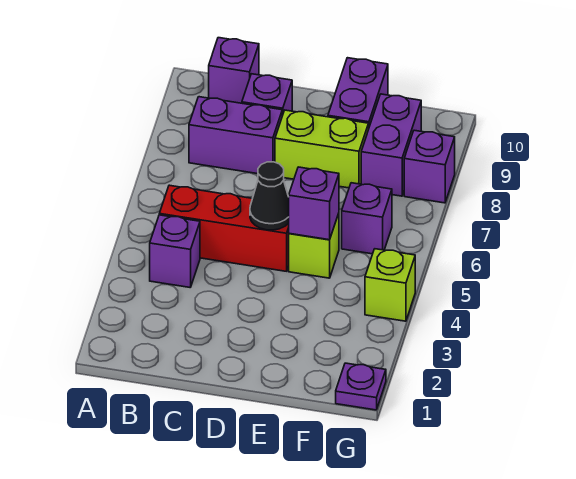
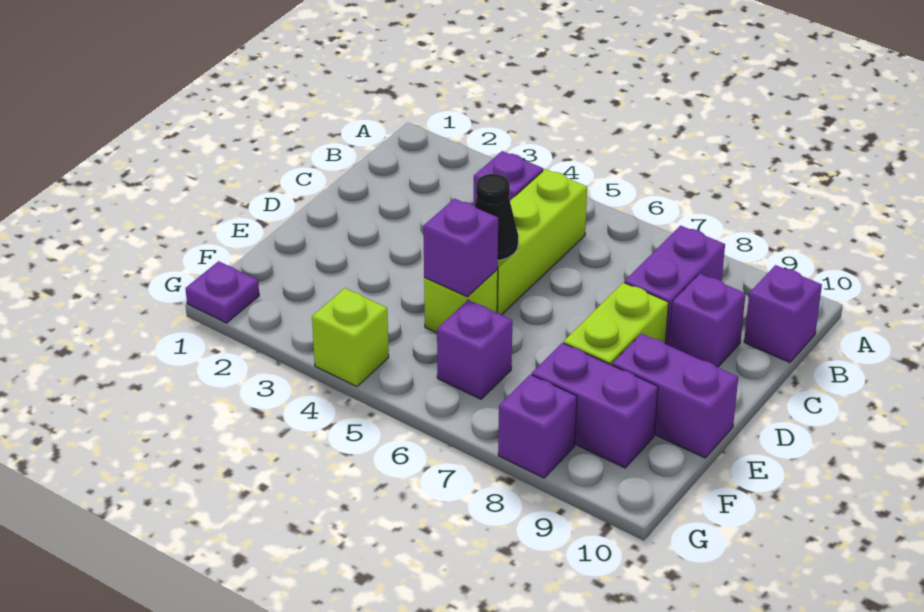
red brick B5:D5 level 1 -> lime brick B5:D5 level 1

